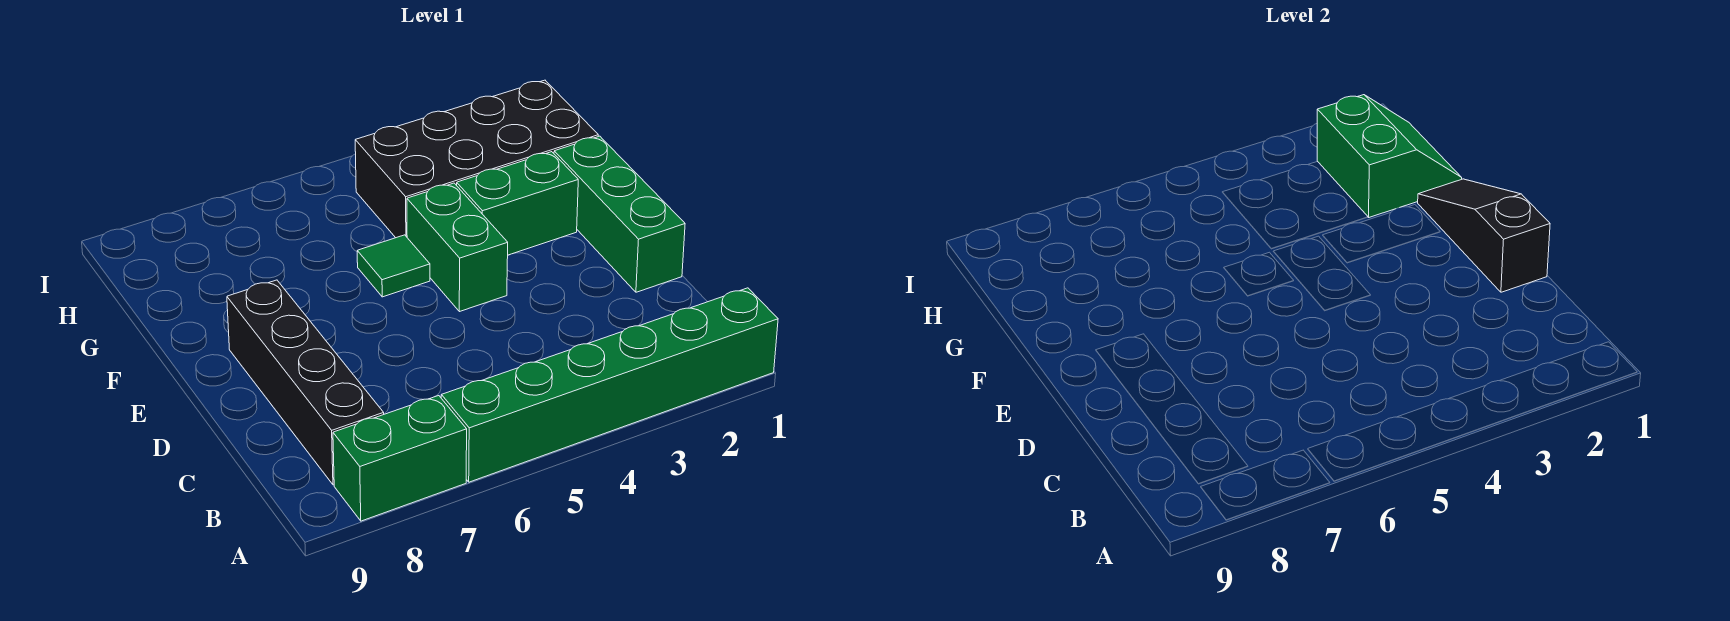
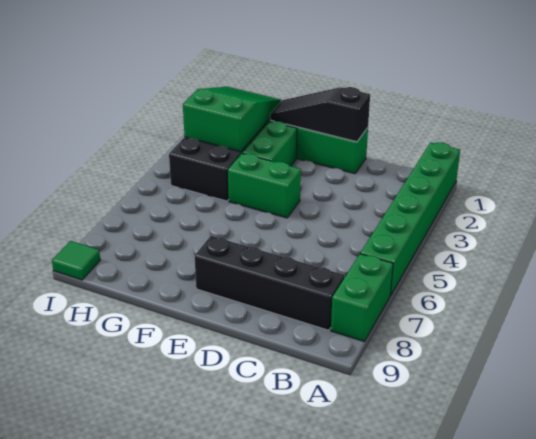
green tile F5 level 1 -> green tile I9 level 1
green slope G1:H2 level 2 top 2 -> green slope G1:H3 level 2 top 3

